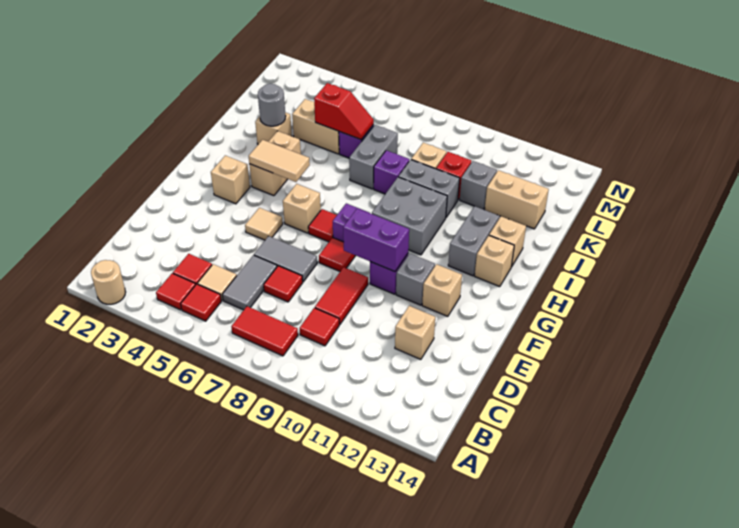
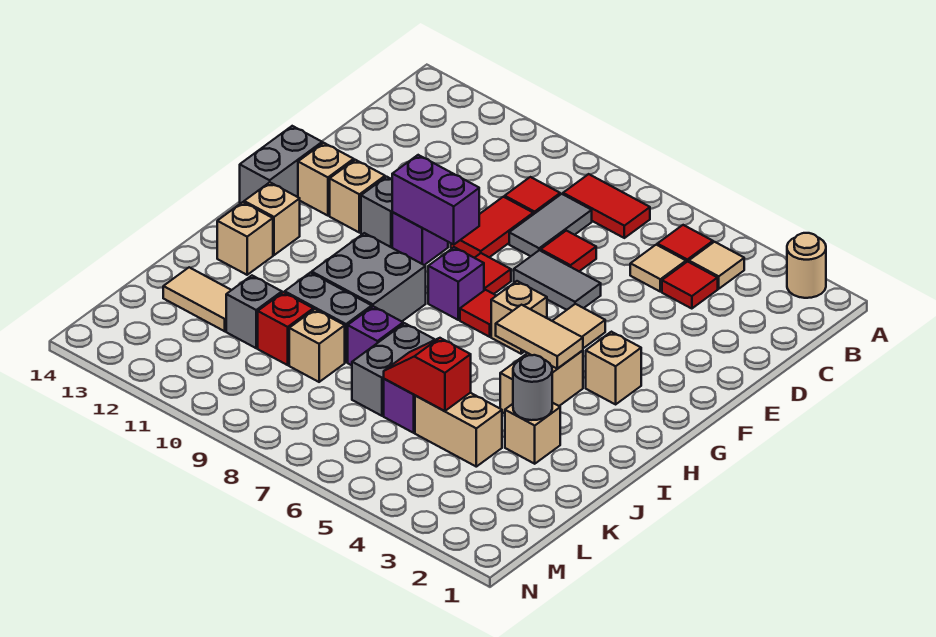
red tile B4 level 1 -> tan tile B4 level 1
grey tile C6:D6 level 1 -> grey tile C8:D8 level 1
tan brick D12 level 1 -> tan brick F13 level 1
grey brick H12:I12 level 1 -> grey brick F14:G14 level 1
tan brick K12:K13 level 1 -> tan tile K12:K13 level 1

